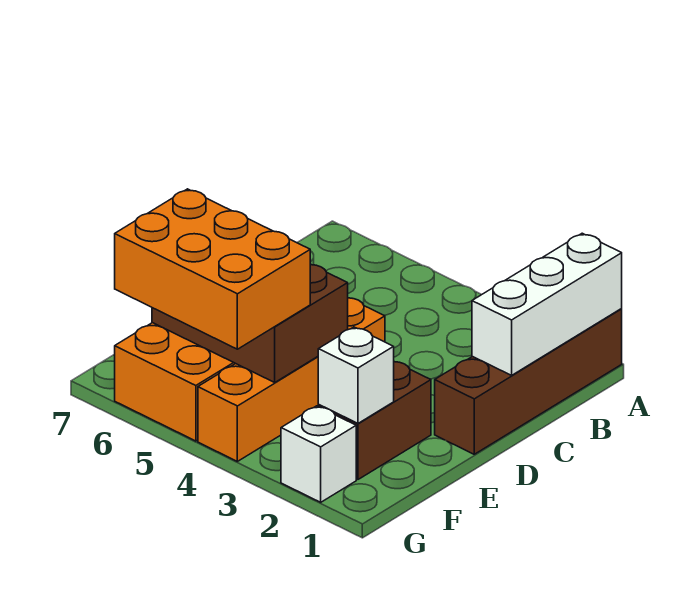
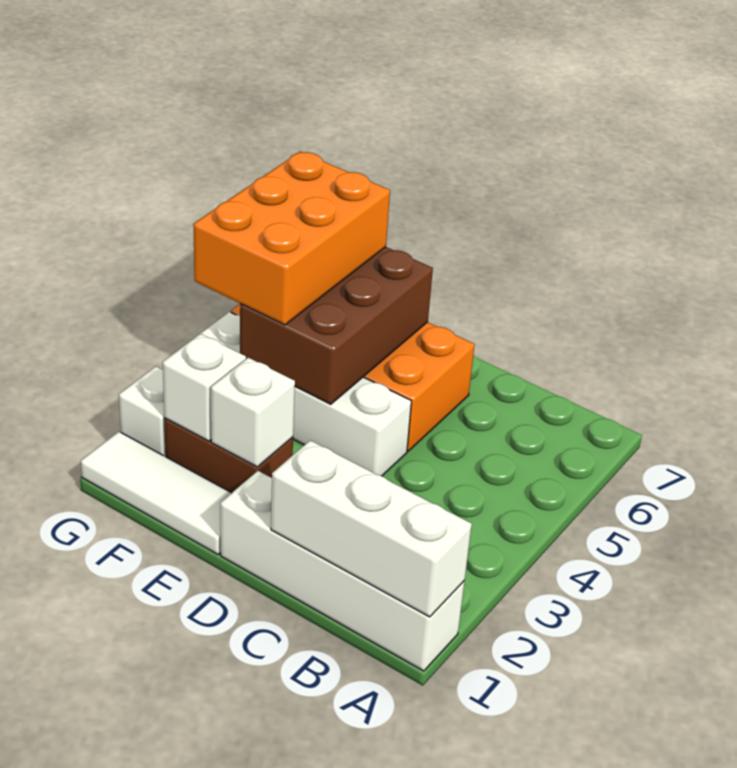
brown brick A1:D1 level 1 -> white brick A1:D1 level 1
orange brick D4:G4 level 1 -> white brick D4:G4 level 1
none -> white tile E1:G1 level 1
none -> white brick E2 level 2

